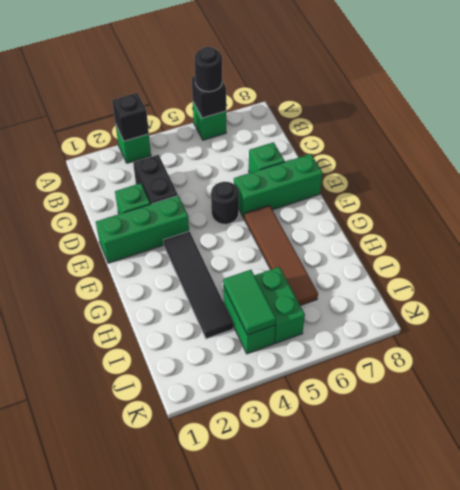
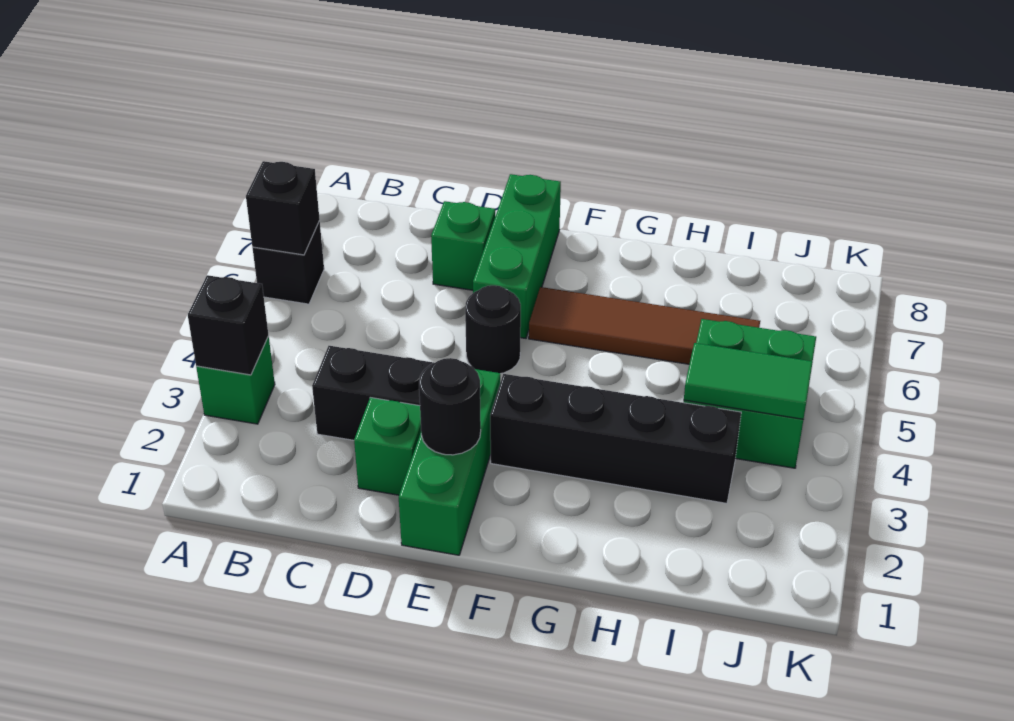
green brick A6 level 1 -> black brick A6 level 1
black round brick A6 level 3 -> black round brick E2 level 2
black tile F3:I3 level 1 -> black brick F3:I3 level 1

